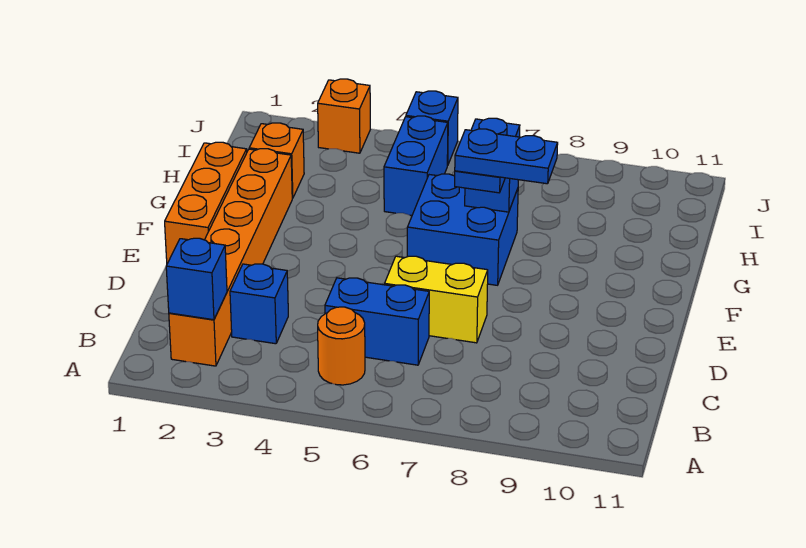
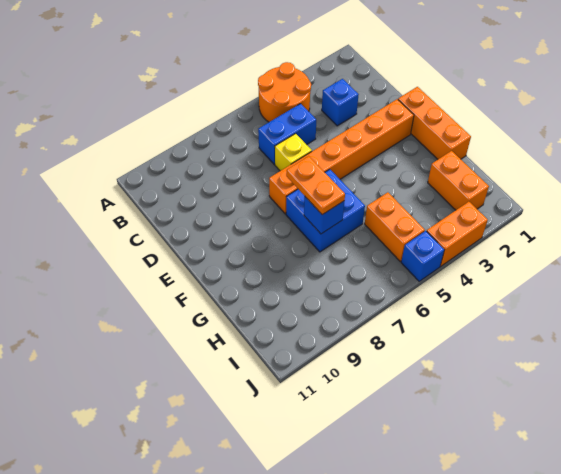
orange brick B2:G2 level 1 -> orange brick E2:E7 level 1
blue brick B2 level 2 -> none
orange round brick B5 level 1 -> orange round brick A4:B5 level 1
yellow brick D6:D7 level 1 -> yellow brick D6 level 1
blue plate F7:G7 level 3 -> orange plate F7:G7 level 3
blue plate F7:F8 level 4 -> none
orange brick H2 level 1 -> orange brick H2:I2 level 1
blue brick H5:I5 level 1 -> orange brick H5:I5 level 1
orange brick J3 level 1 -> orange brick J3:J4 level 1

